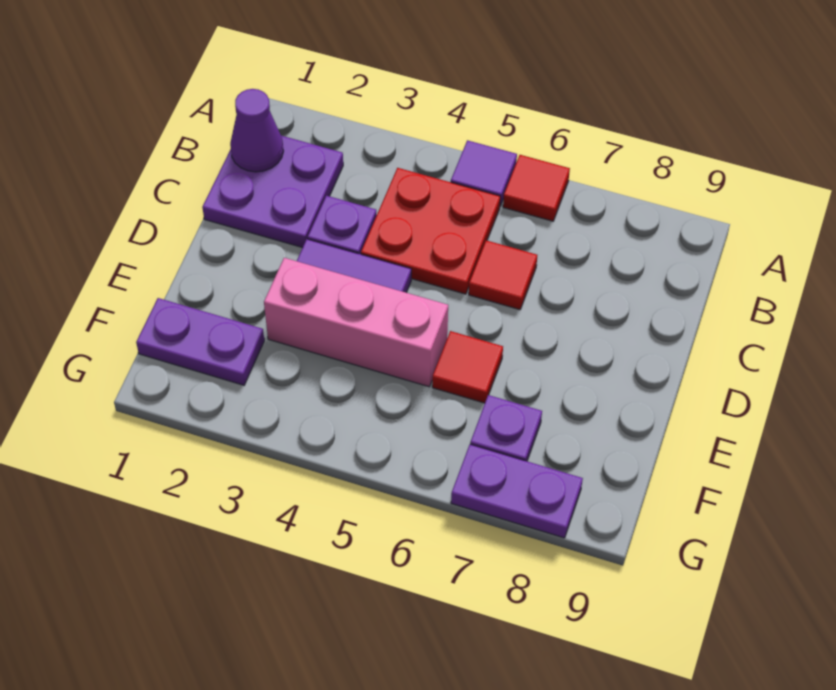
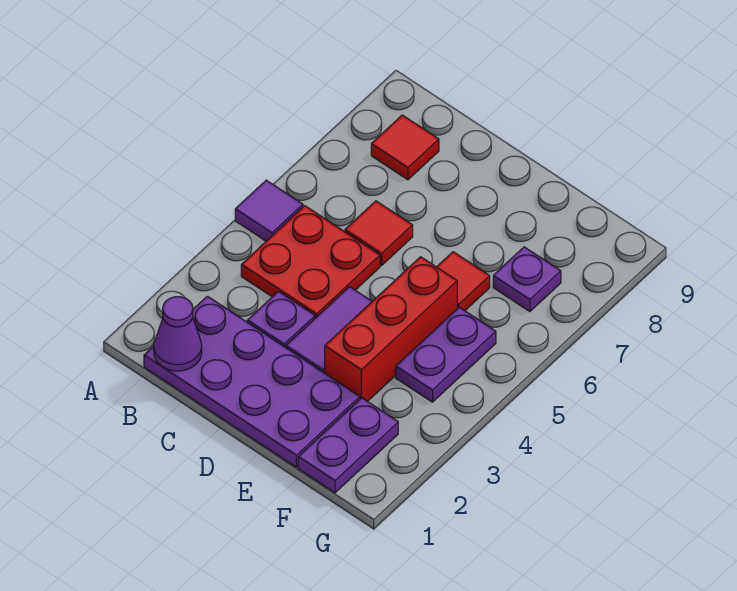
red tile A6 level 1 -> red tile B8 level 1
purple plate B1:C2 level 1 -> purple plate B1:E2 level 1
pink brick E3:E5 level 1 -> red brick E3:E5 level 1
purple plate G7:G8 level 1 -> purple plate F4:F5 level 1

